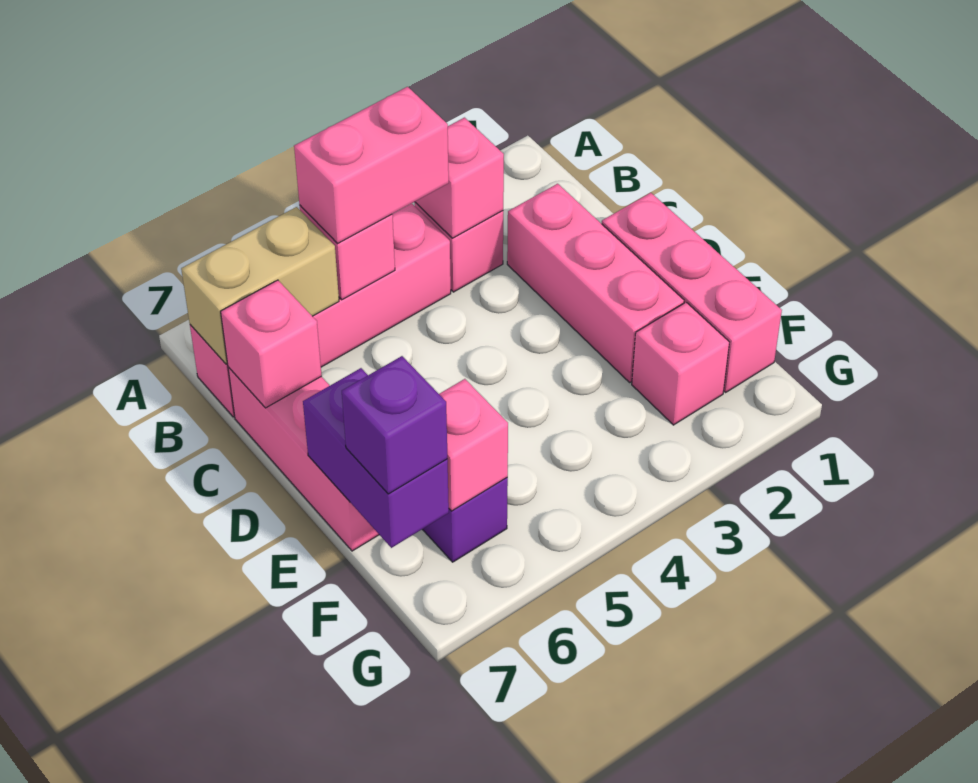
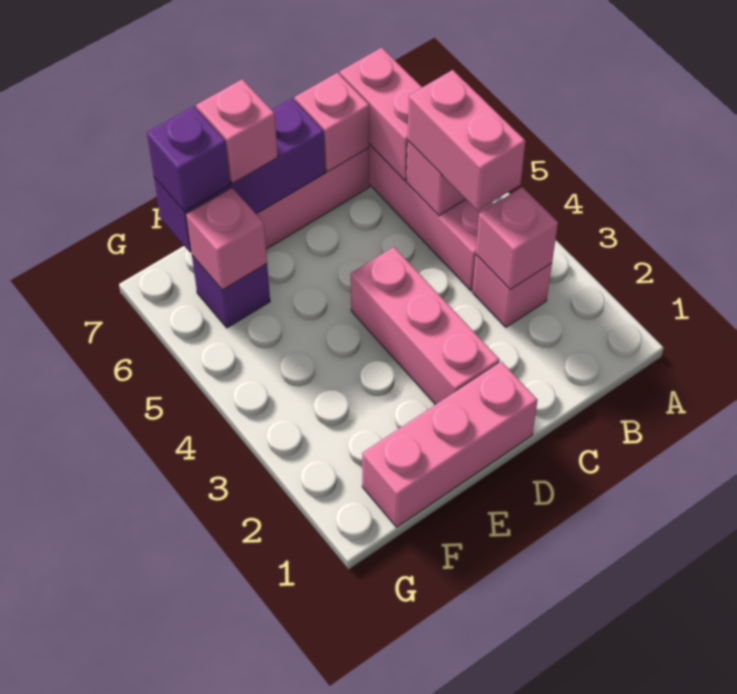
tan brick B6:B7 level 2 -> pink brick B6:B7 level 2
pink brick C2:E2 level 1 -> pink brick D2:D4 level 1
purple brick E7:F7 level 2 -> purple brick D7:F7 level 2
pink brick F2 level 1 -> pink brick E7 level 3

